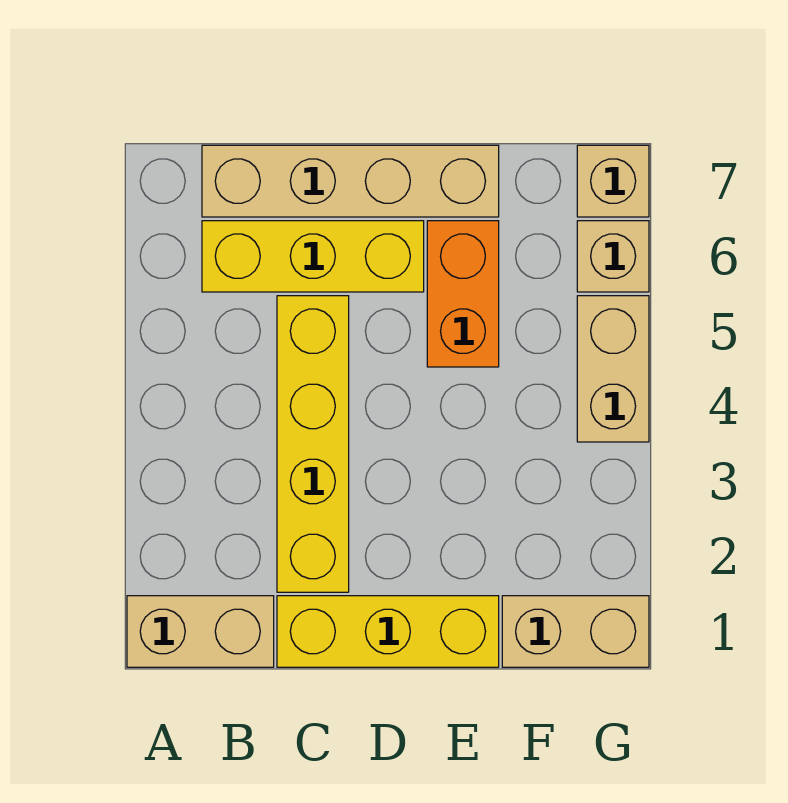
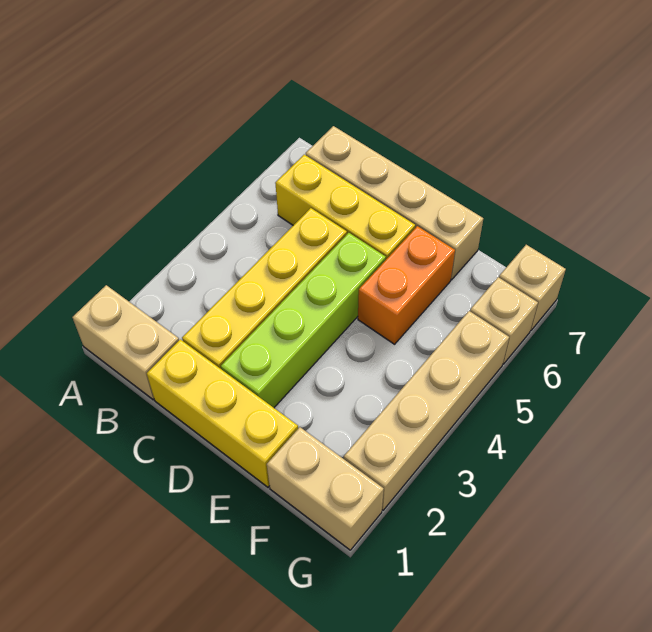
none -> lime brick D2:D5 level 1
tan brick G4:G5 level 1 -> tan brick G2:G5 level 1

